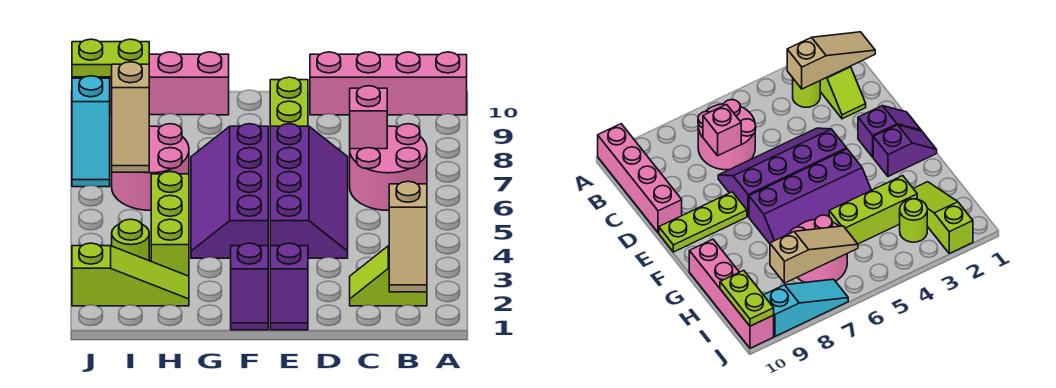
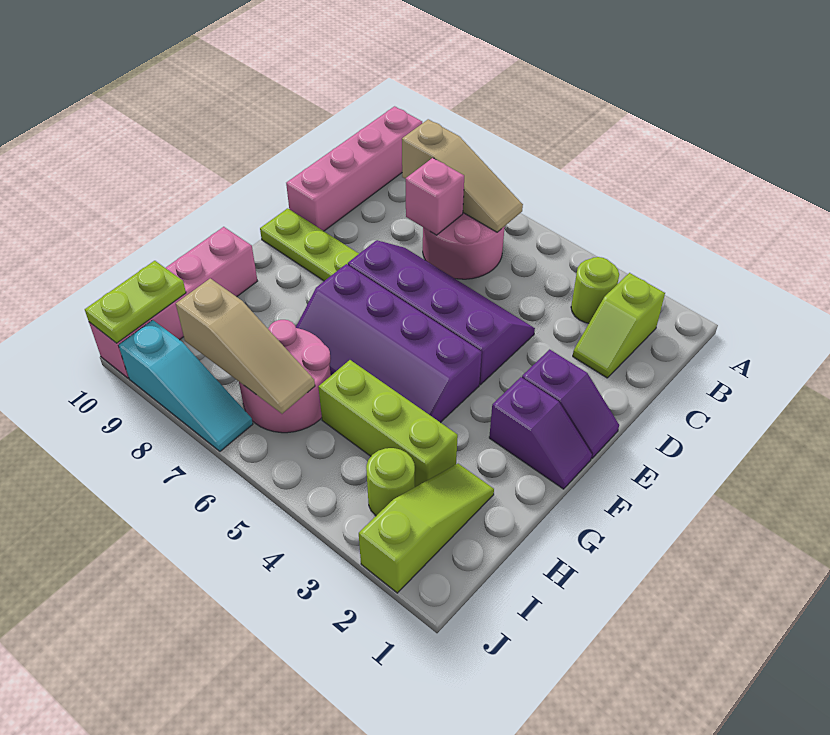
tan slope B1:B3 level 2 top 3 -> tan slope B6:B8 level 2 top 8

